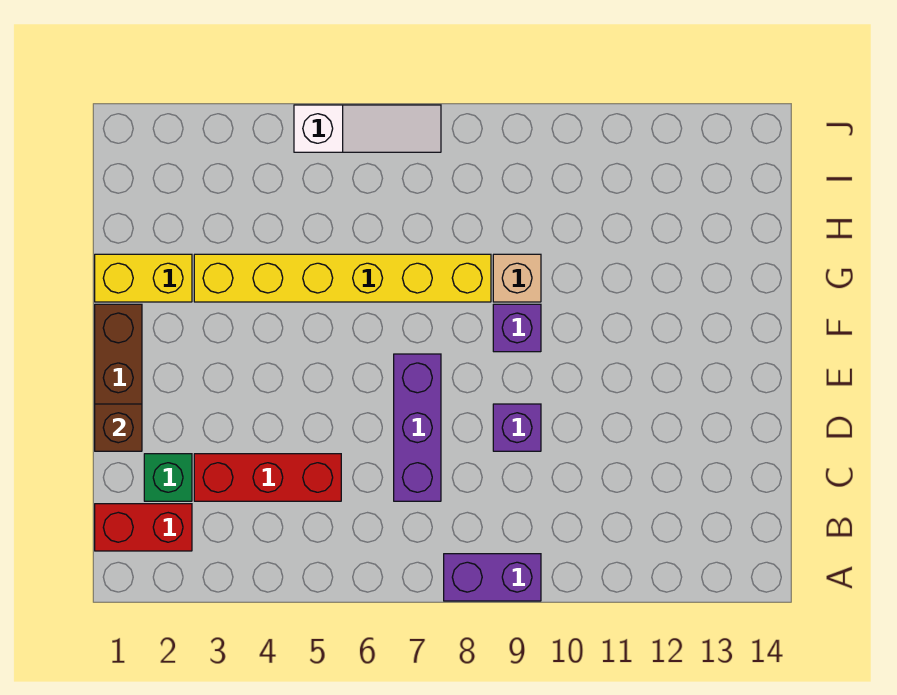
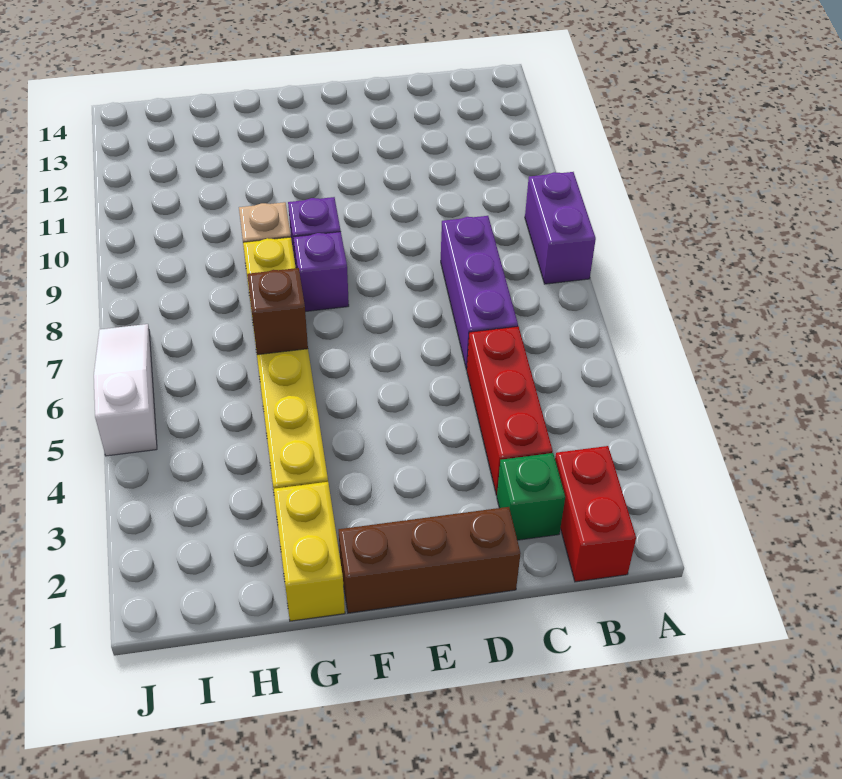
purple brick C7:E7 level 1 -> purple brick C6:C8 level 1
brown brick D1 level 2 -> brown brick G6 level 2
purple brick D9 level 1 -> purple brick F8 level 1

